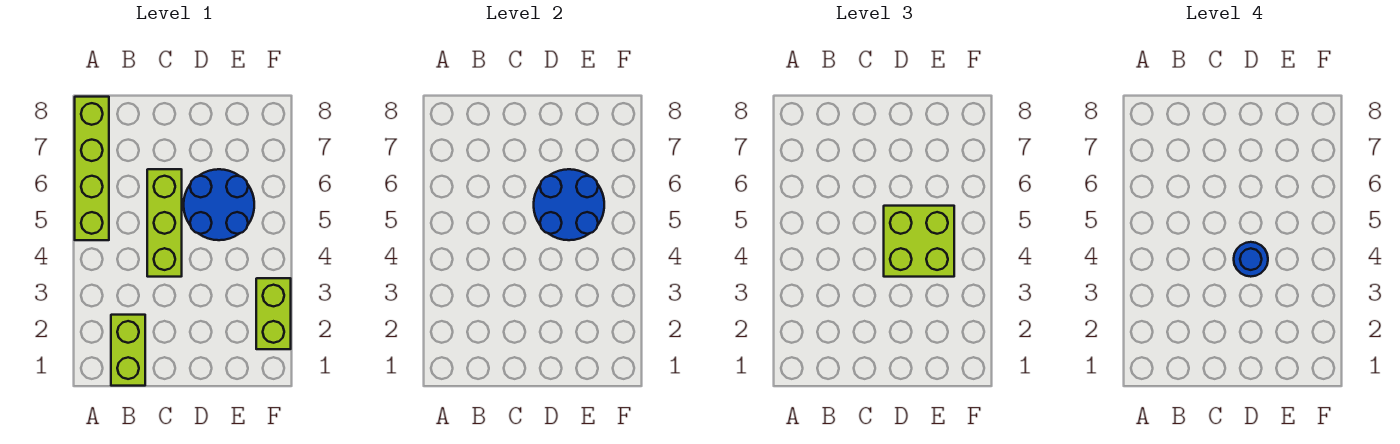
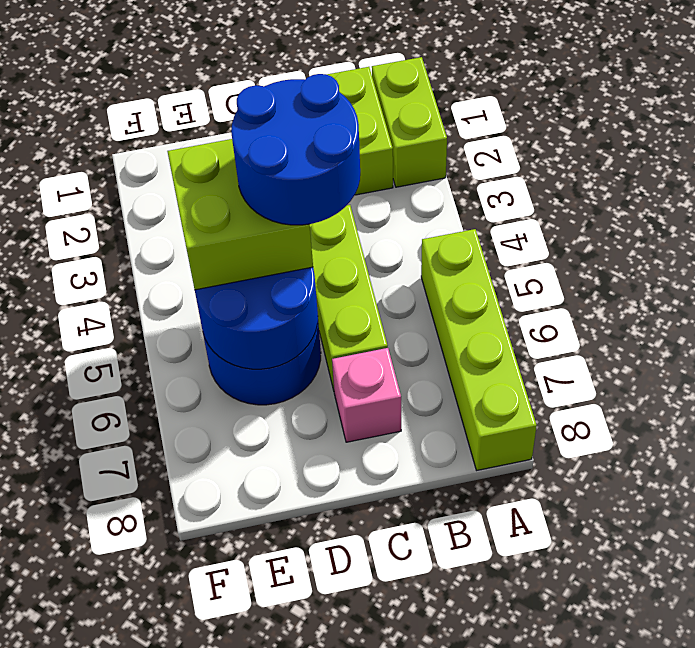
none -> pink brick C7 level 1
blue round brick D4 level 4 -> blue round brick C4:D5 level 4
lime brick F2:F3 level 1 -> lime brick A1:A2 level 1

